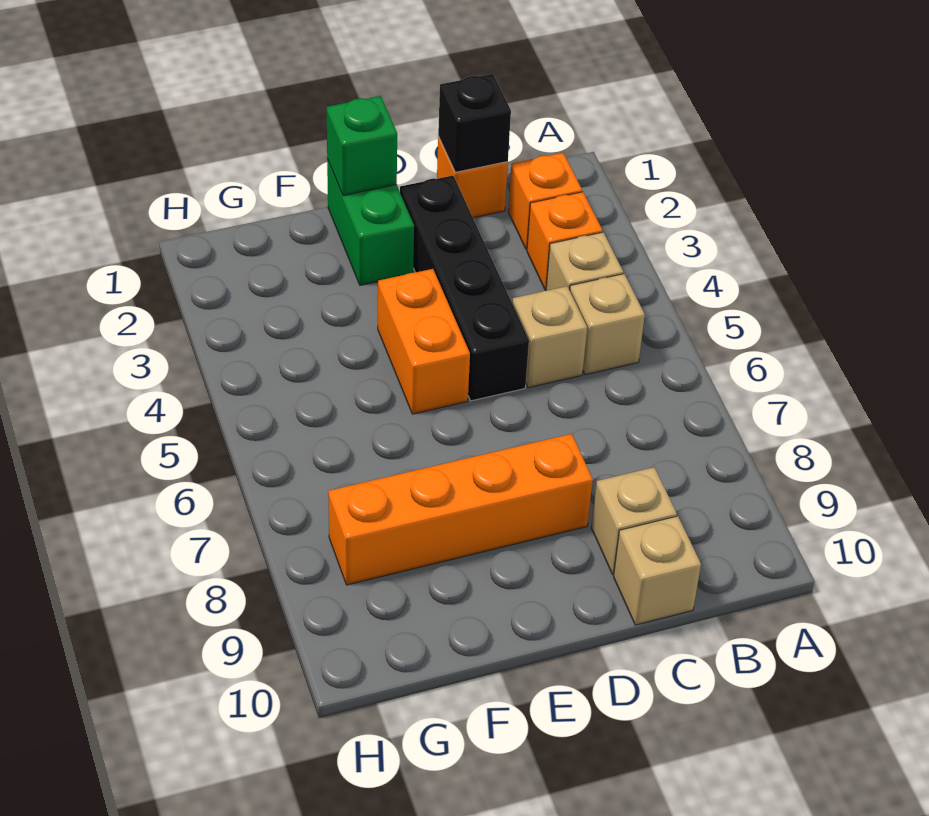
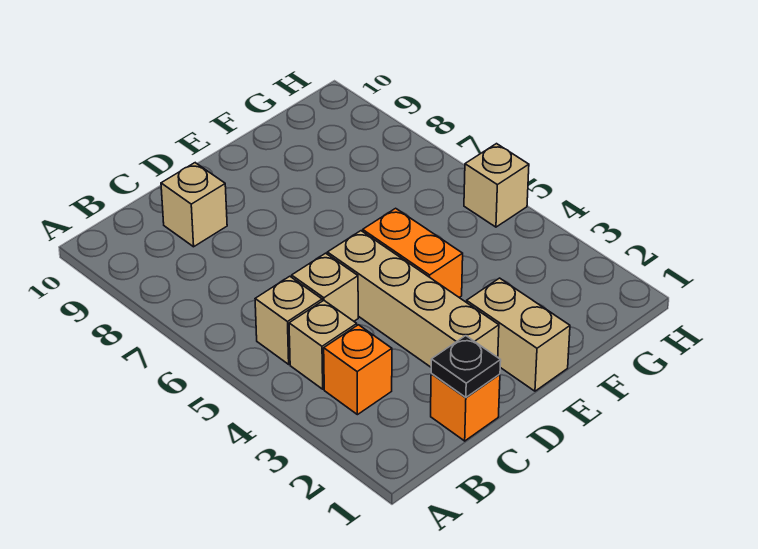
orange brick B2 level 1 -> none
black brick C1 level 2 -> black plate C1 level 2
tan brick C10 level 1 -> tan brick H5 level 1
black brick D2:D5 level 1 -> tan brick D2:D5 level 1
orange brick D8:G8 level 1 -> none
green brick E1:E2 level 1 -> tan brick E1:E2 level 1
green brick E1 level 2 -> none

